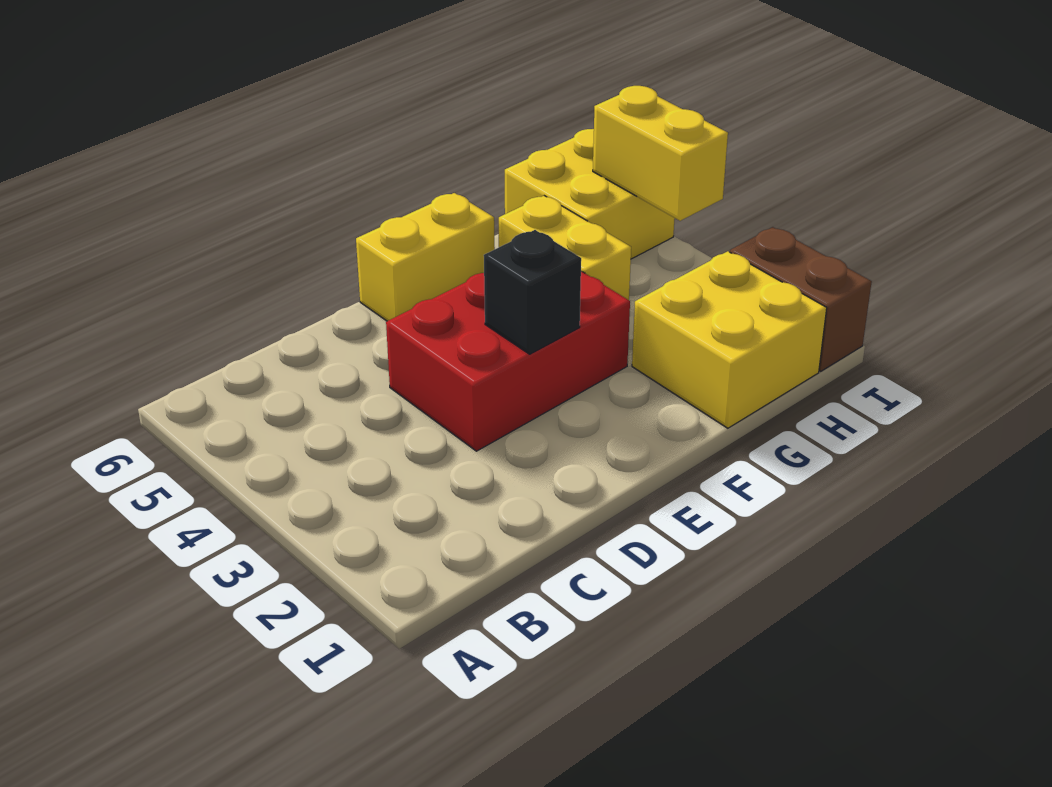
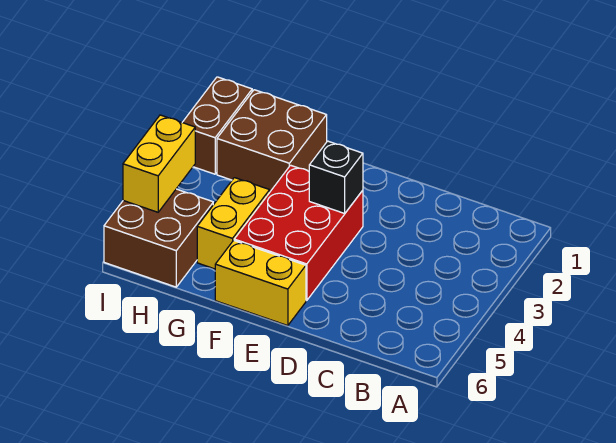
red brick D3:F4 level 1 -> red brick E3:F5 level 1
yellow brick G1:H2 level 1 -> brown brick G1:H2 level 1
yellow brick H5:I6 level 1 -> brown brick H5:I6 level 1

